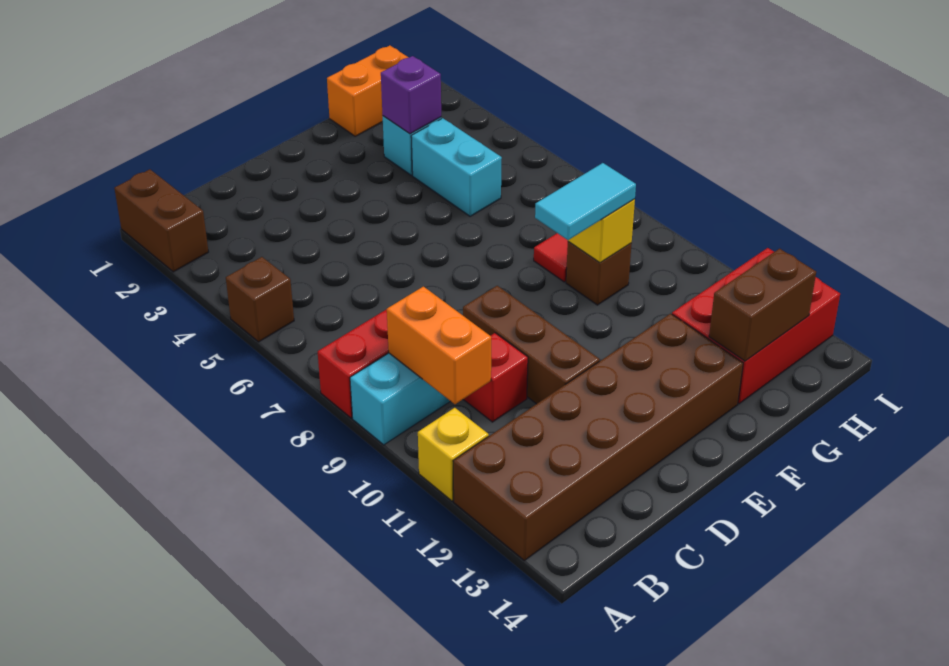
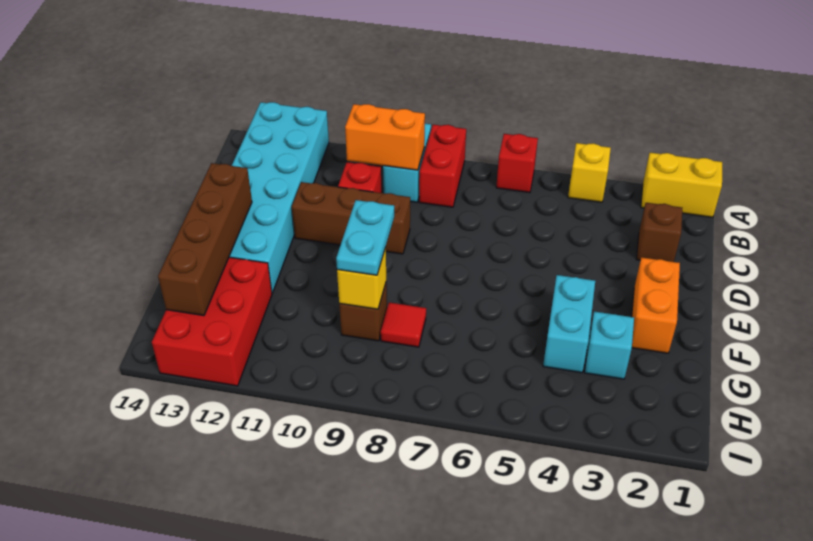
brown brick A1:A2 level 1 -> yellow brick A1:A2 level 1
brown brick A5 level 1 -> brown brick C2 level 1
none -> red brick A6 level 1
yellow brick A11 level 1 -> yellow brick A4 level 1
brown brick A12:F13 level 1 -> cyan brick A12:F13 level 1
cyan tile F9:G9 level 3 -> cyan plate F9:G9 level 3
orange brick G1:H1 level 1 -> orange brick E2:F2 level 1
purple brick G3 level 2 -> none
cyan brick G4:G5 level 1 -> cyan brick F4:G4 level 1
brown brick G13:H13 level 2 -> brown brick E13:H13 level 2

